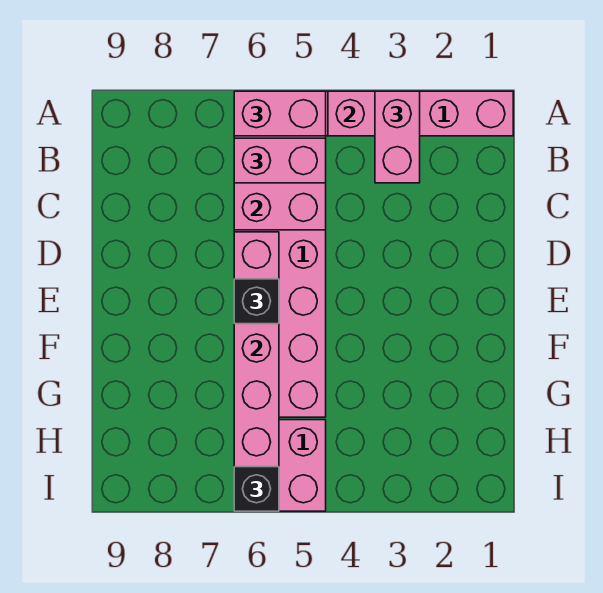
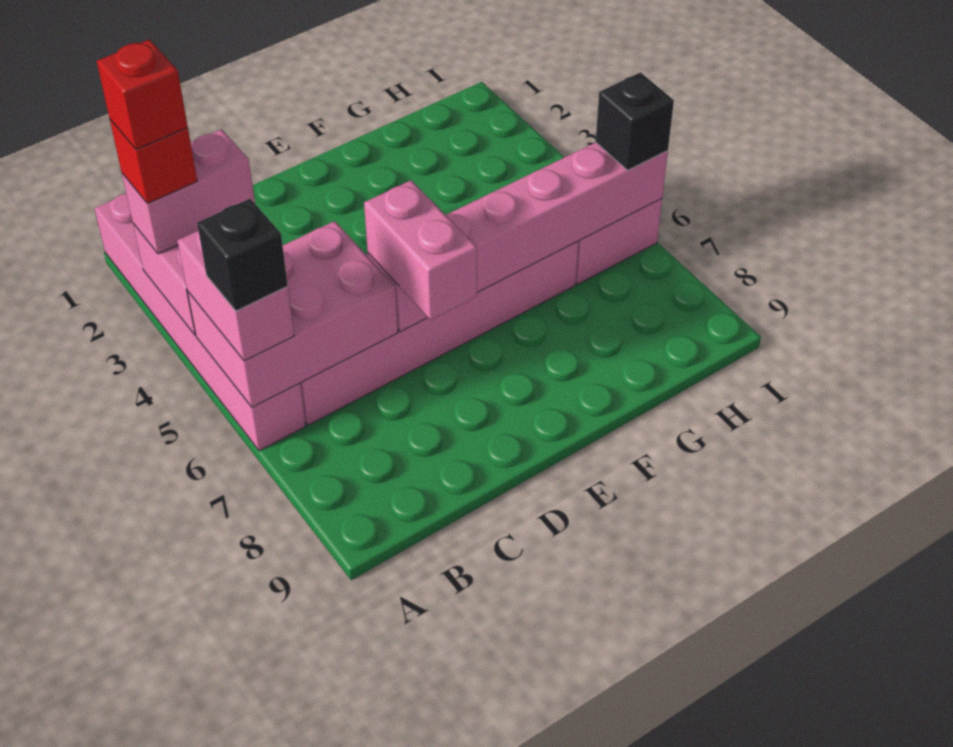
none -> red brick A3 level 4
none -> red brick A3 level 5
pink brick B5:B6 level 3 -> pink brick D6:D7 level 3
black brick E6 level 3 -> black brick A6 level 4

